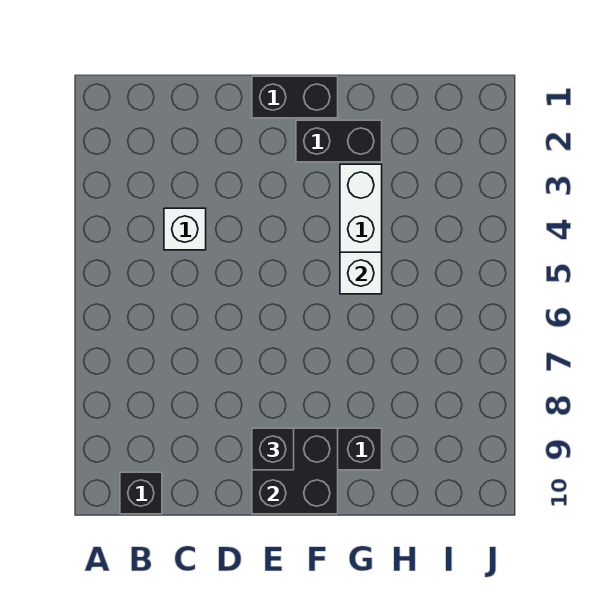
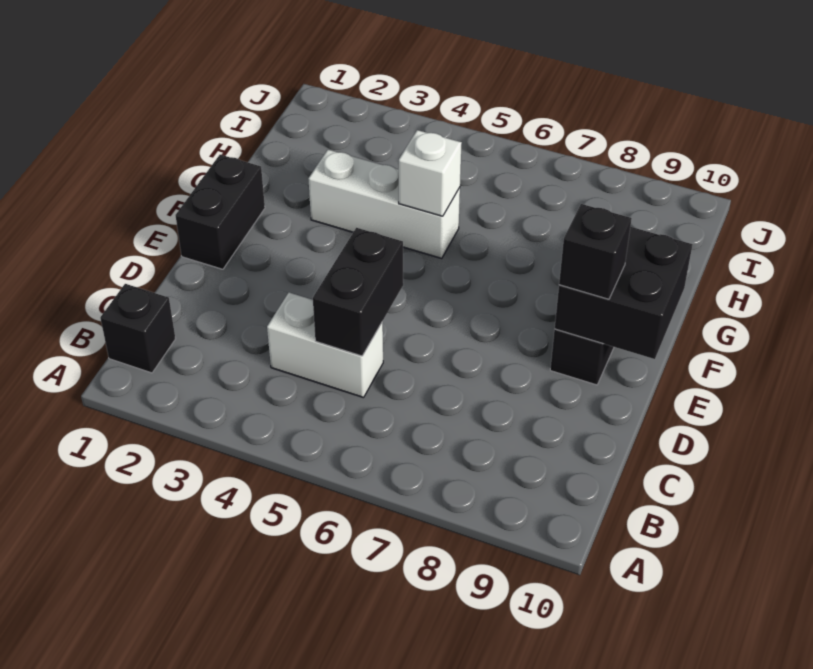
black brick B10 level 1 -> black brick B1 level 1
white brick C4 level 1 -> white brick C4:C5 level 1
black brick F2:G2 level 1 -> black brick C5:D5 level 2

